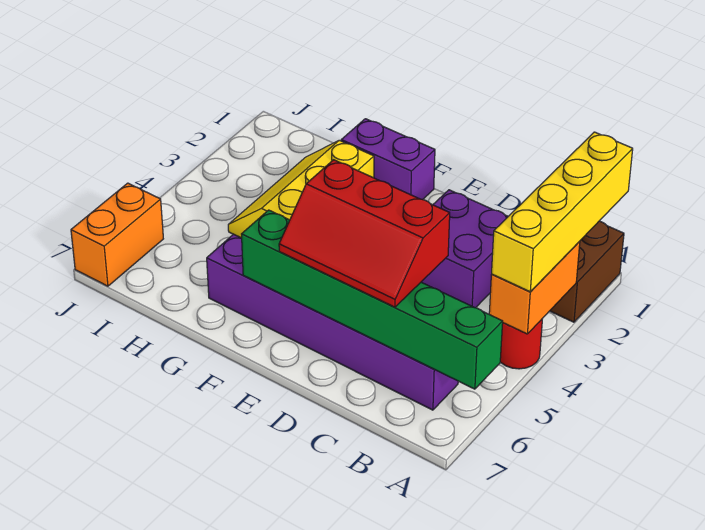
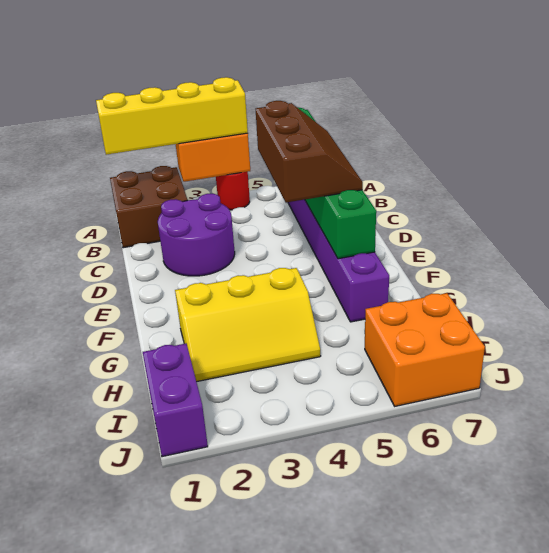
purple brick C2:D3 level 1 -> purple round brick C2:D3 level 1
red slope C5:E6 level 3 top 5 -> brown slope C5:E6 level 3 top 5
purple brick F1:G1 level 1 -> purple brick I1:J1 level 1
orange brick J6:J7 level 1 -> orange brick I6:J7 level 1

